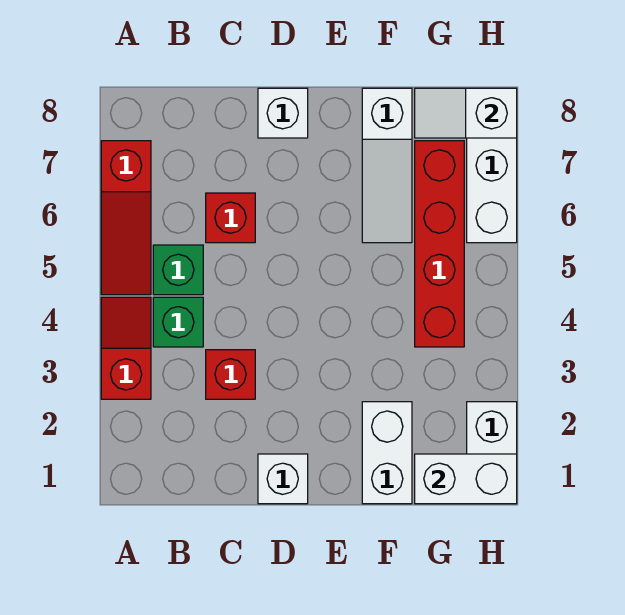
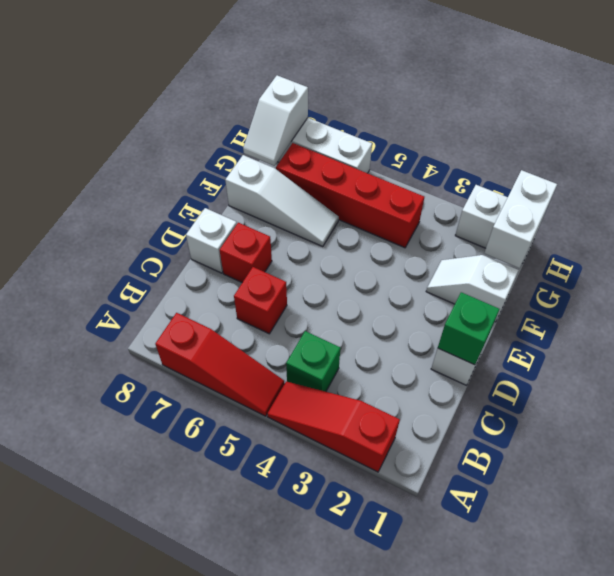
red slope A3:A4 level 1 top 3 -> red slope A2:A4 level 1 top 2
green brick B5 level 1 -> green brick D1 level 2
red brick C3 level 1 -> red brick D7 level 1
white brick F1:F2 level 1 -> white slope F1:F2 level 1 top 1

